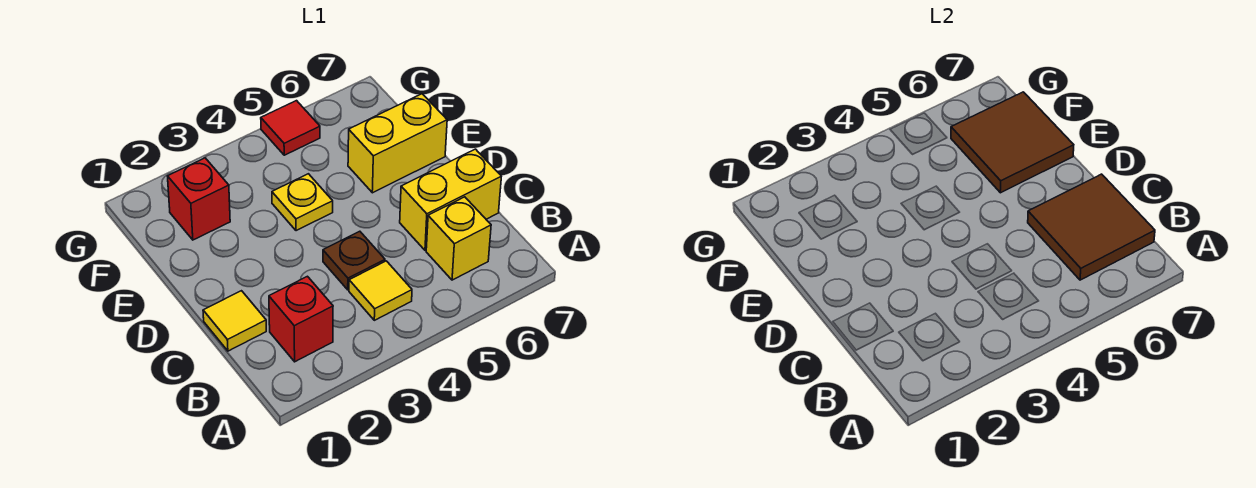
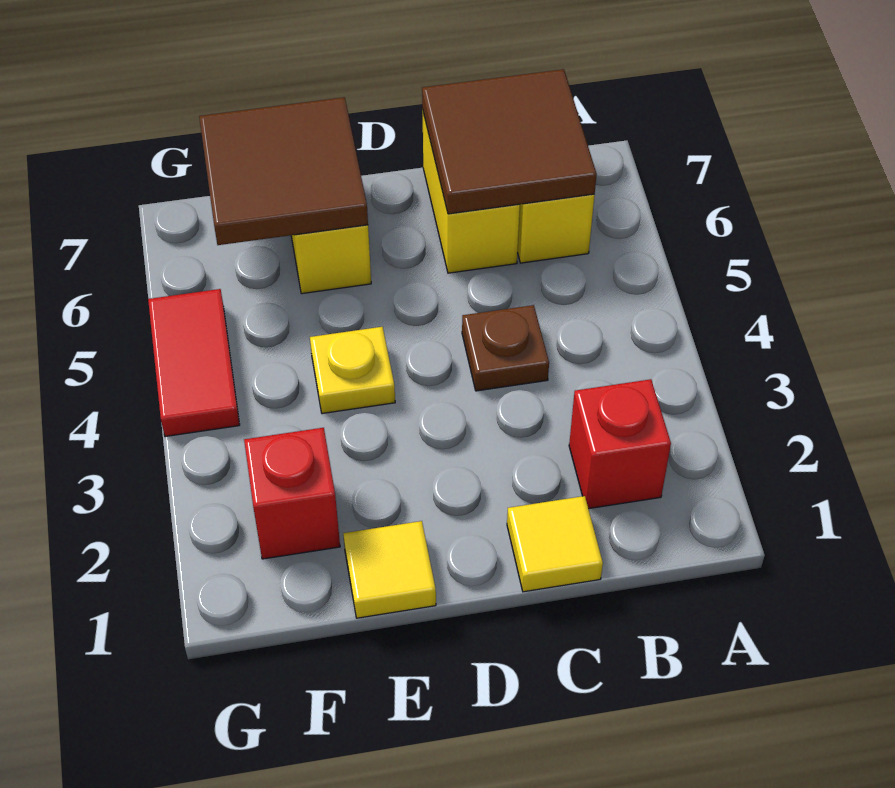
yellow tile B4 level 1 -> yellow tile E1 level 1
red tile G5 level 1 -> red tile G4:G5 level 1

